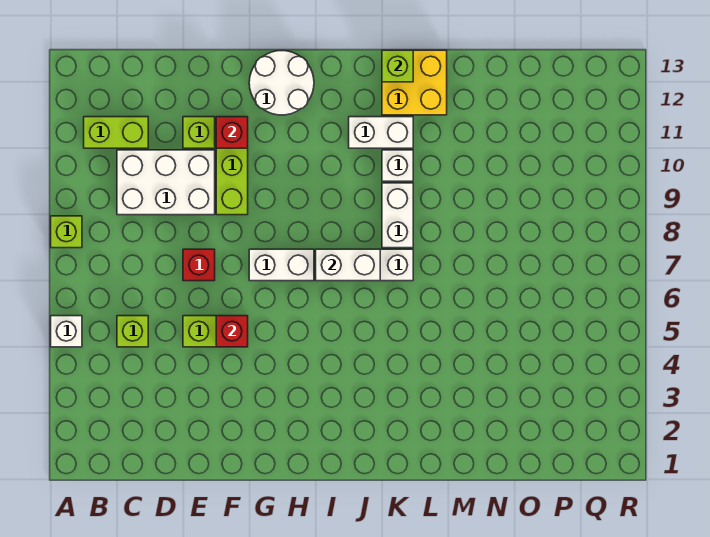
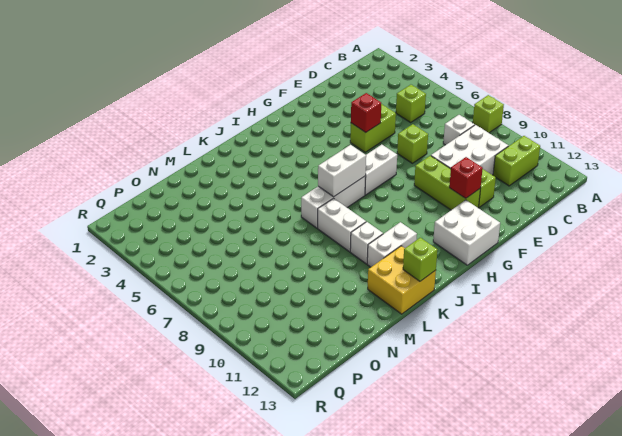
white brick A5 level 1 -> white brick C8 level 1
red brick E7 level 1 -> lime brick E7 level 1
white round brick G12:H13 level 1 -> white brick G12:H13 level 1

